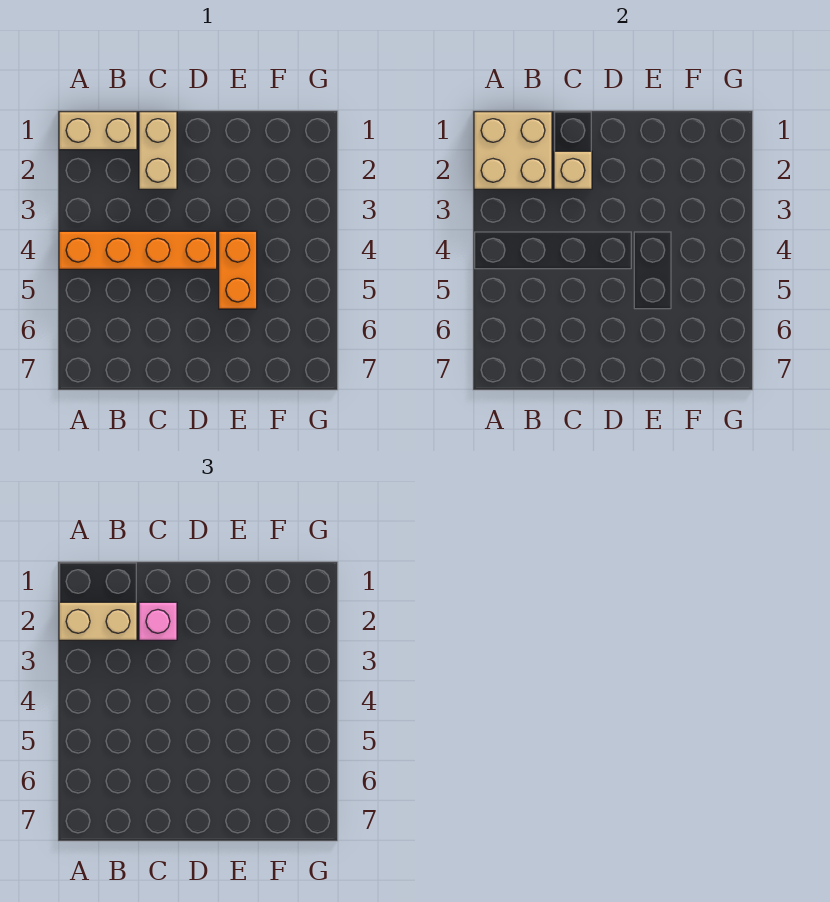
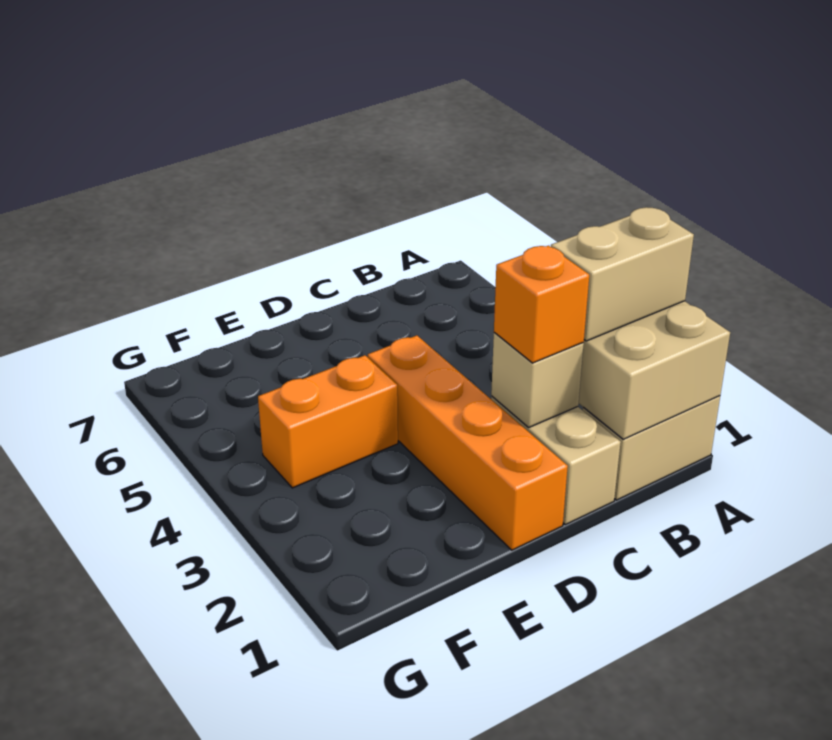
orange brick A4:D4 level 1 -> orange brick D1:D4 level 1
pink brick C2 level 3 -> orange brick C2 level 3
orange brick E4:E5 level 1 -> orange brick E4:F4 level 1

